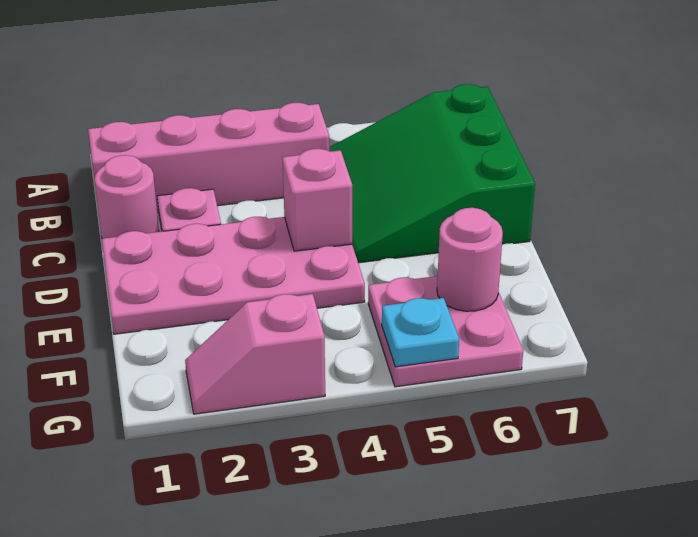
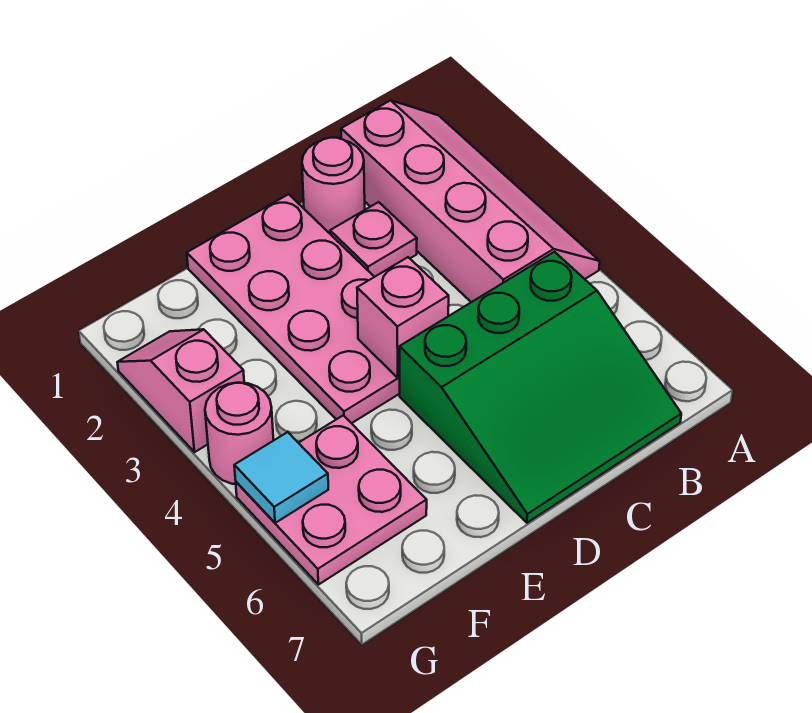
green slope B5:D7 level 1 top 7 -> green slope B5:D7 level 1 top 5
pink round brick F6 level 2 -> pink round brick G4 level 1
cyan plate G5 level 2 -> cyan tile G5 level 2

